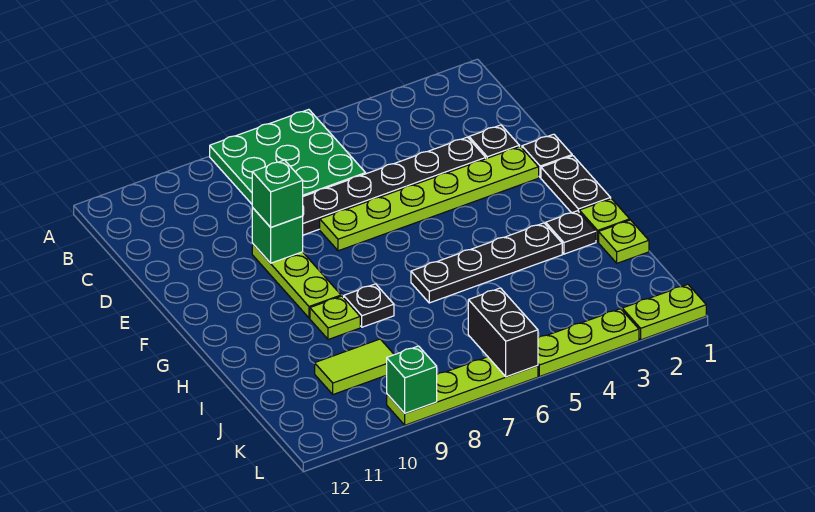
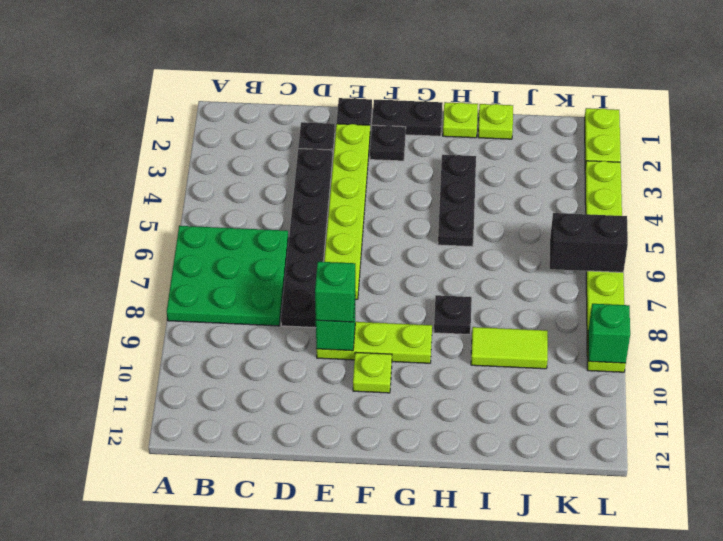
black plate H2 level 1 -> black plate F2 level 1
black plate H3:H6 level 1 -> black plate H3:H5 level 1
lime plate H9 level 1 -> lime plate F10 level 1
lime tile J9:J10 level 1 -> lime tile I9:J9 level 1

